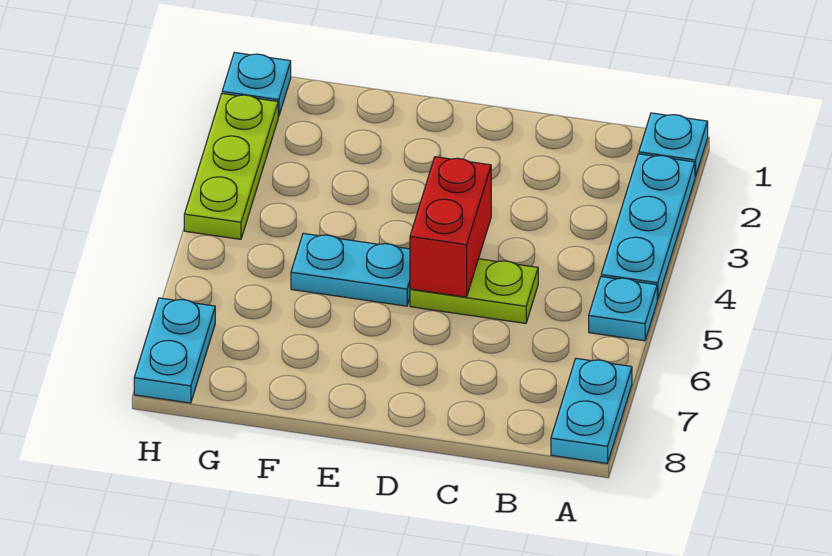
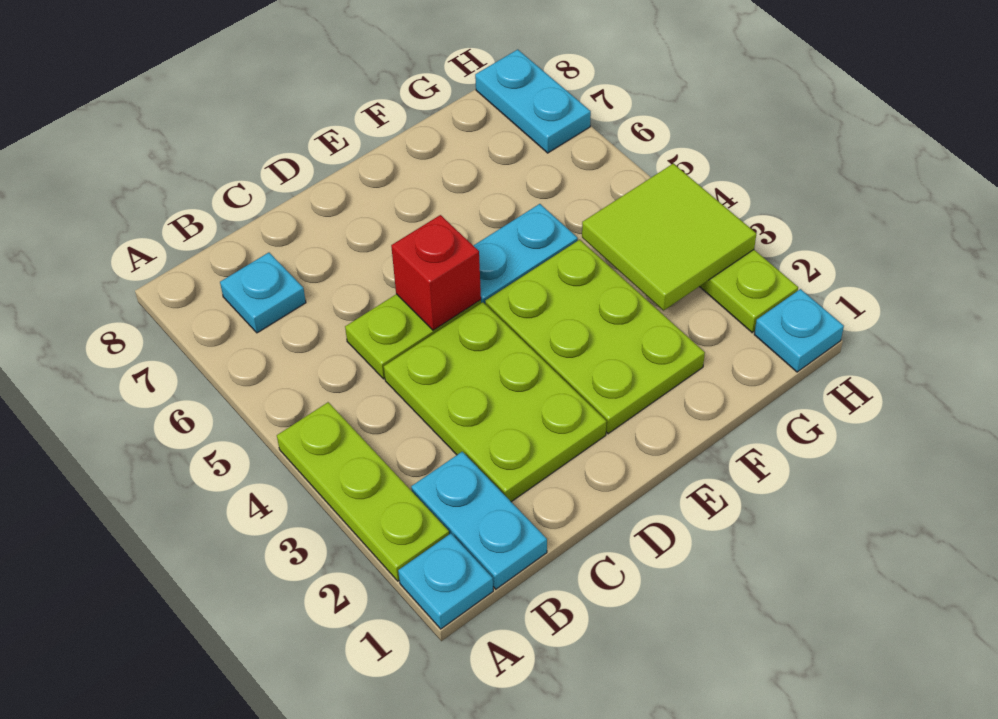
cyan plate A2:A4 level 1 -> lime plate A2:A4 level 1
cyan plate A5 level 1 -> cyan plate B7 level 1
cyan plate A7:A8 level 1 -> cyan plate B1:B2 level 1
none -> lime plate C2:D4 level 1
red brick D4:D5 level 2 -> red brick D5 level 2
none -> lime plate E2:F4 level 1
none -> lime tile G3:H4 level 2

